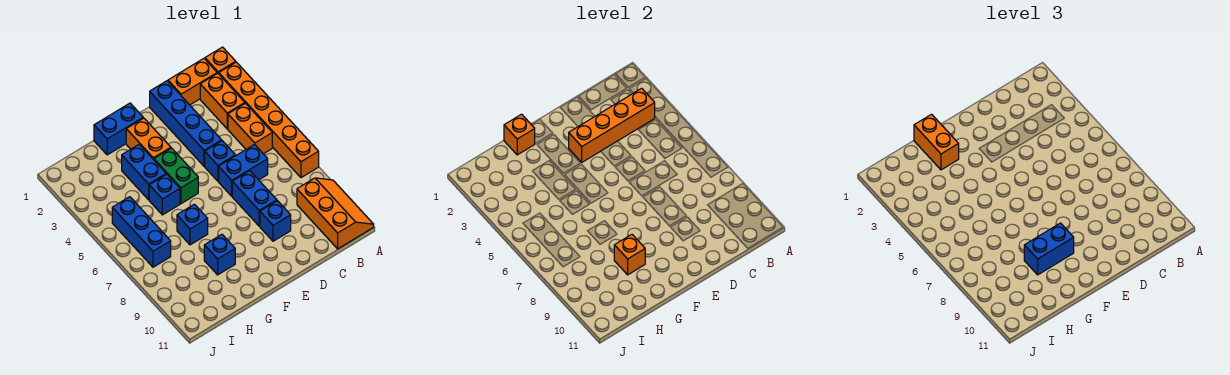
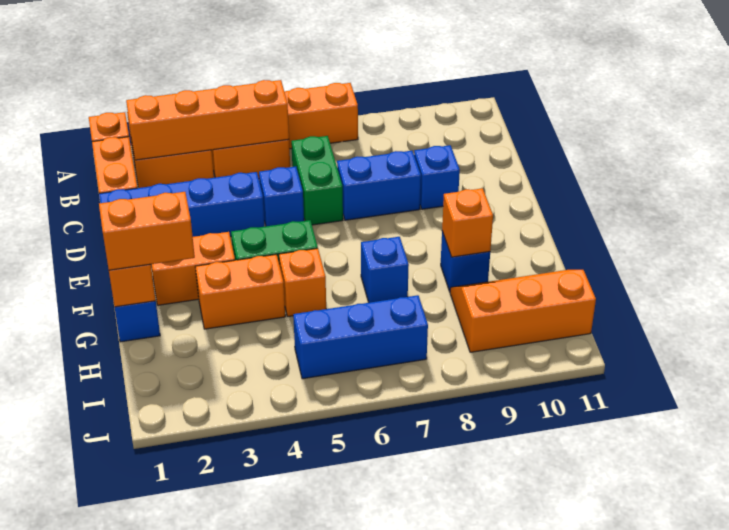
orange slope A9:B11 level 1 top B -> orange slope H9:I11 level 1 top I
orange brick B3:E3 level 2 -> orange brick B2:B5 level 2
blue brick C6:D6 level 1 -> green brick C6:D6 level 1
blue brick F9:G9 level 3 -> none
blue brick G3:G4 level 1 -> orange brick G3:G4 level 1
blue brick G5 level 1 -> orange brick G5 level 1

